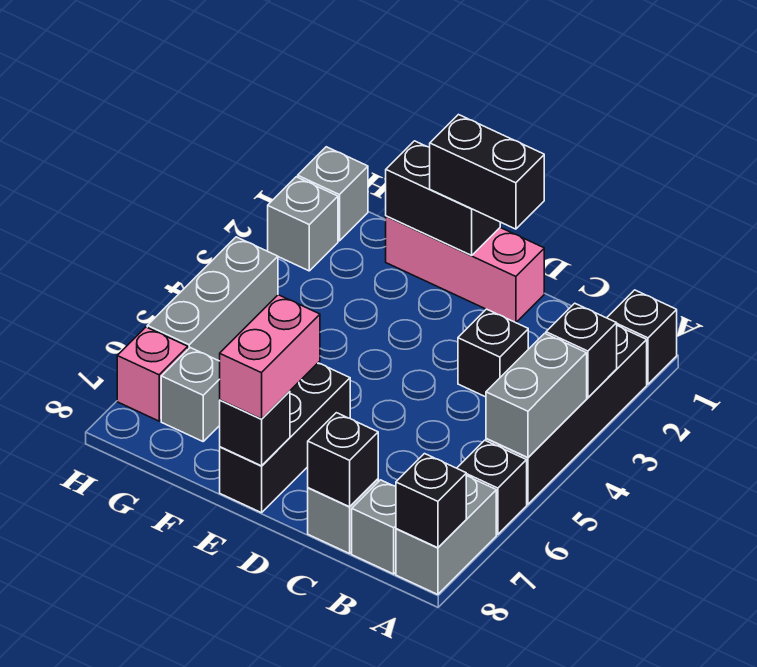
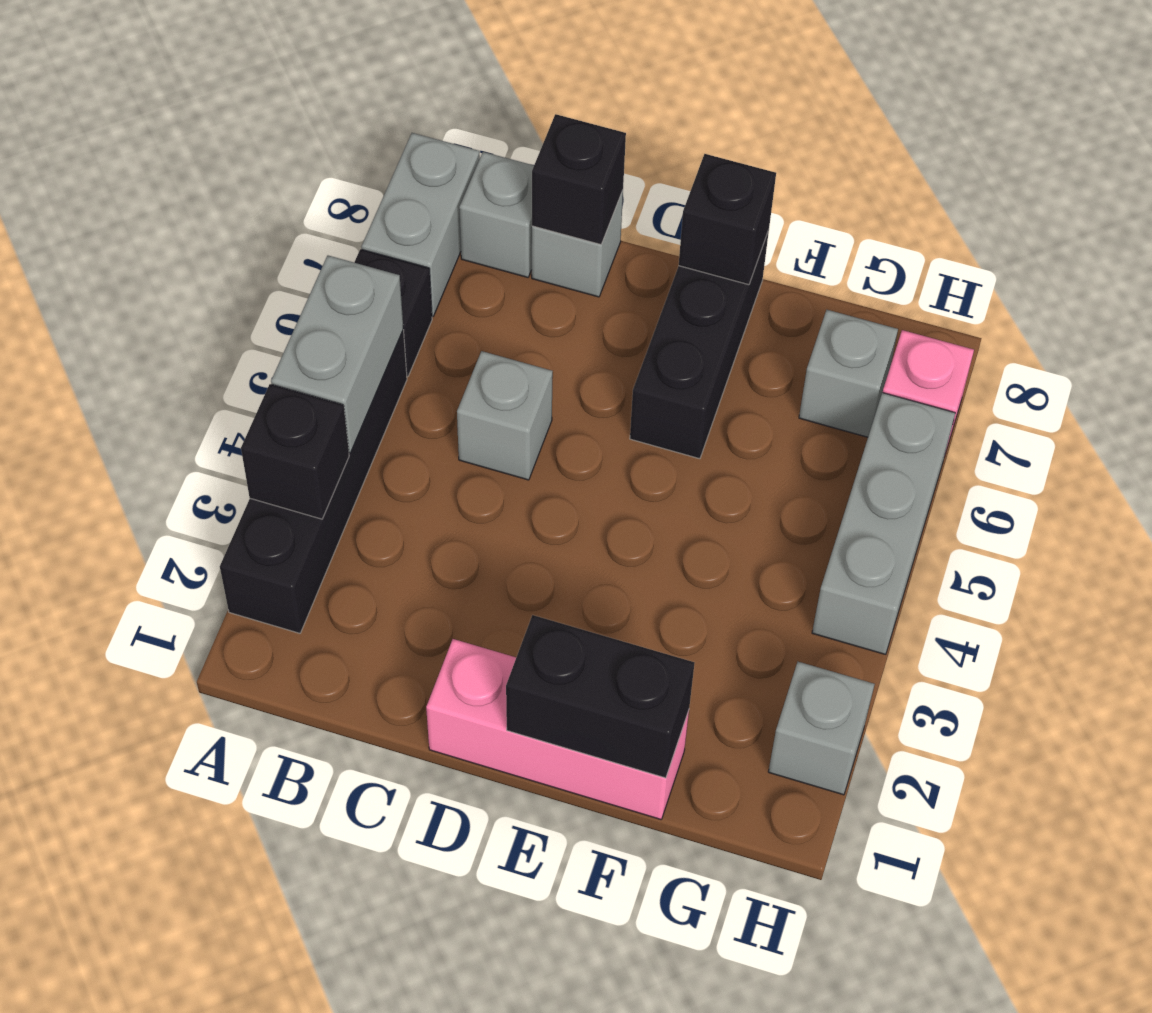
black brick A1 level 1 -> none
black brick A8 level 2 -> none
black brick C3 level 1 -> none
black brick D1:E1 level 3 -> none
pink brick E7:E8 level 3 -> none
grey brick H1 level 1 -> grey brick C5 level 1

